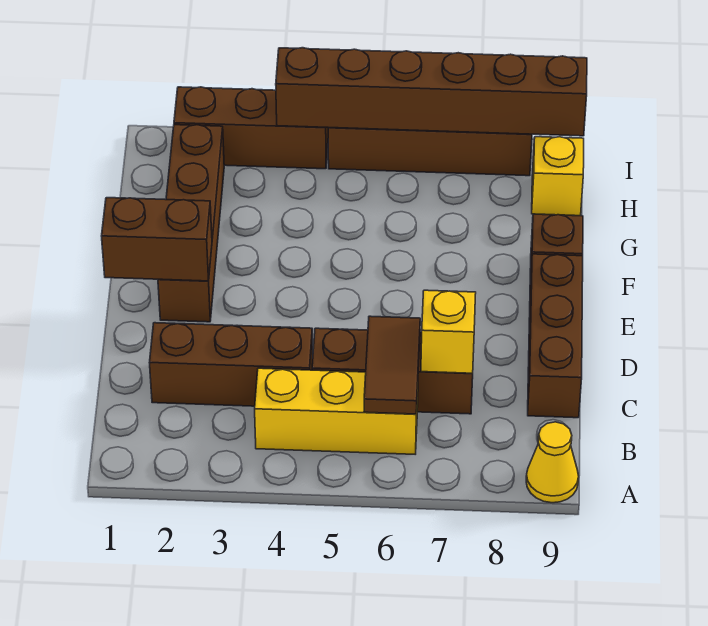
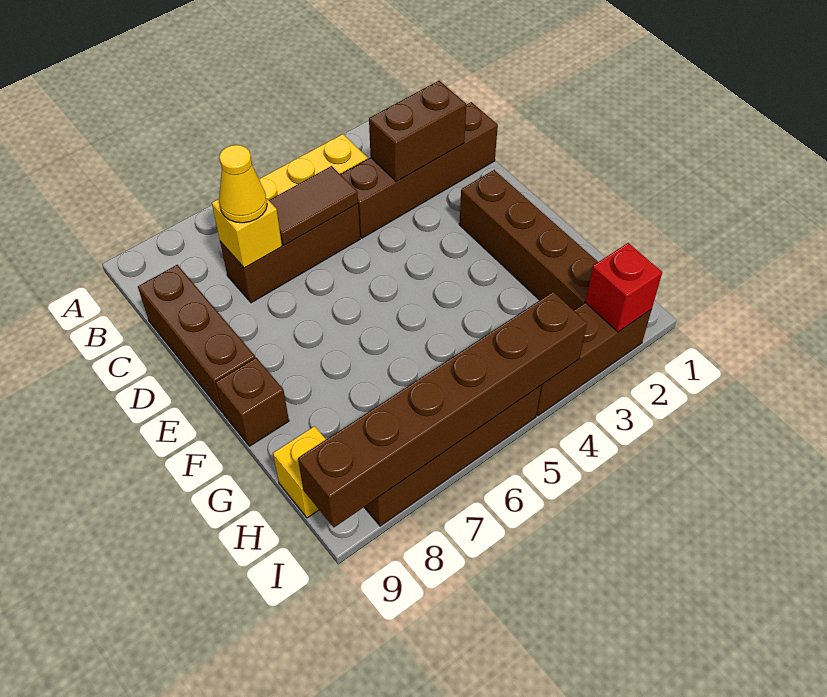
yellow cone A9 level 1 -> yellow cone C7 level 3
brown tile B6:C6 level 2 -> brown tile C5:C6 level 2
brown brick C2:C4 level 1 -> brown brick C1:C4 level 1
brown brick E1:E2 level 2 -> brown brick C2:C3 level 2
none -> red brick I2 level 2

